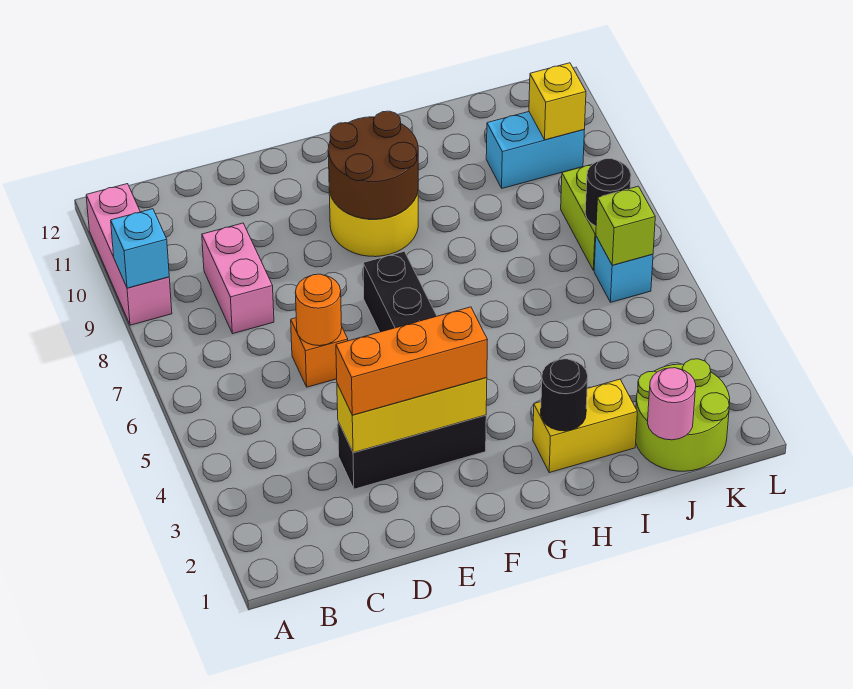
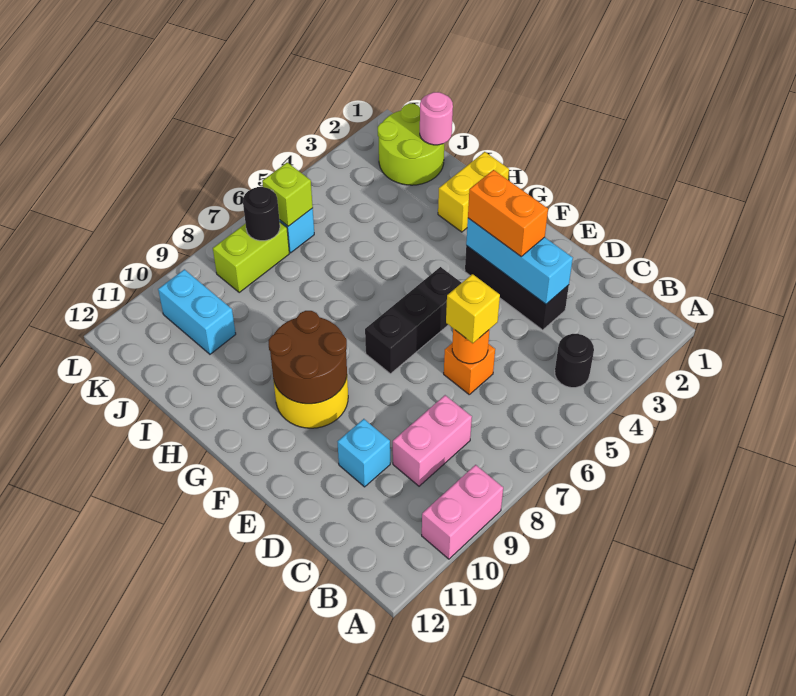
pink brick A9:A11 level 1 -> pink brick A9:A10 level 1
cyan brick A9 level 2 -> cyan brick D10 level 1
yellow brick D3:F3 level 2 -> cyan brick D3:F3 level 2
orange brick D3:F3 level 3 -> orange brick E3:F3 level 3
yellow brick H2:I2 level 1 -> yellow brick H1:H2 level 1
black round brick H2 level 2 -> black round brick B4 level 1
yellow brick K10 level 2 -> yellow brick D6 level 3

